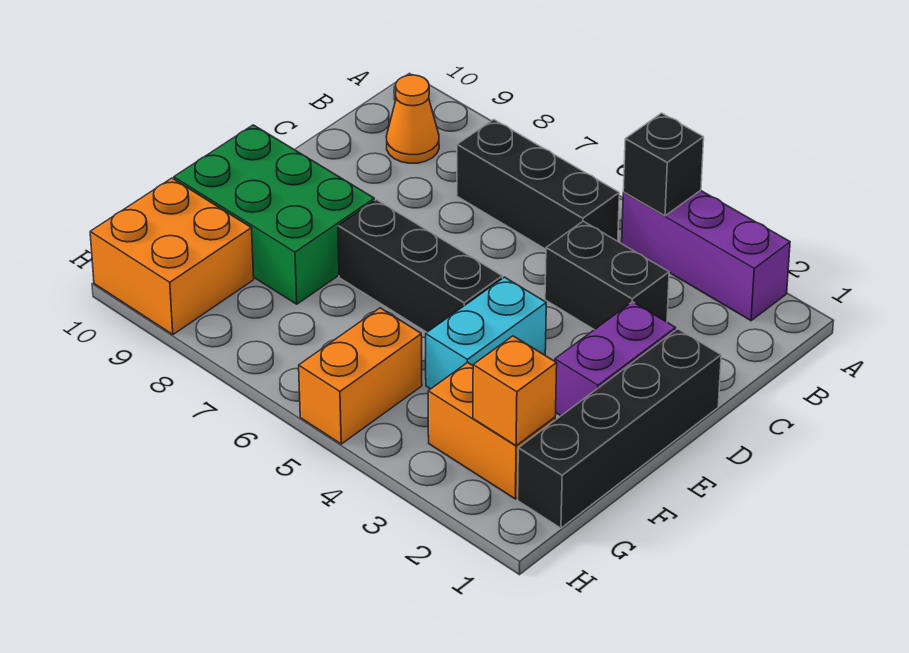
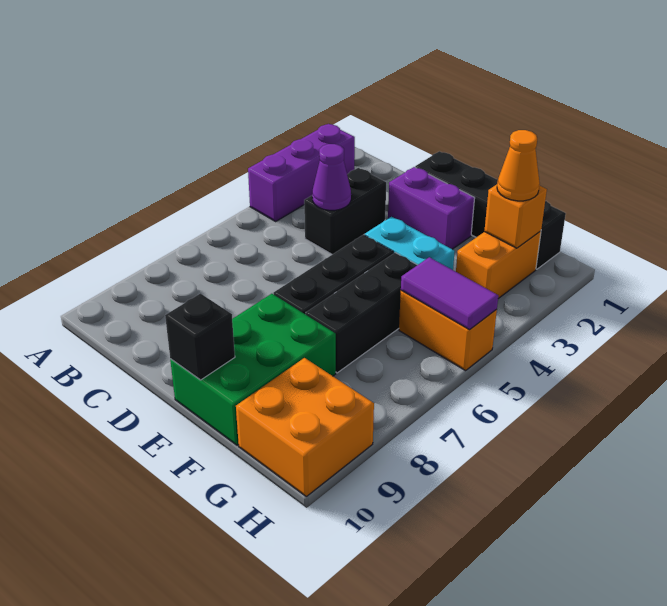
black brick A4 level 2 -> black brick E10 level 2
black brick B5:B7 level 1 -> black brick F5:F7 level 1
orange cone B9 level 1 -> orange cone G2 level 3
none -> purple cone C4 level 2
none -> purple tile G5:H5 level 2

